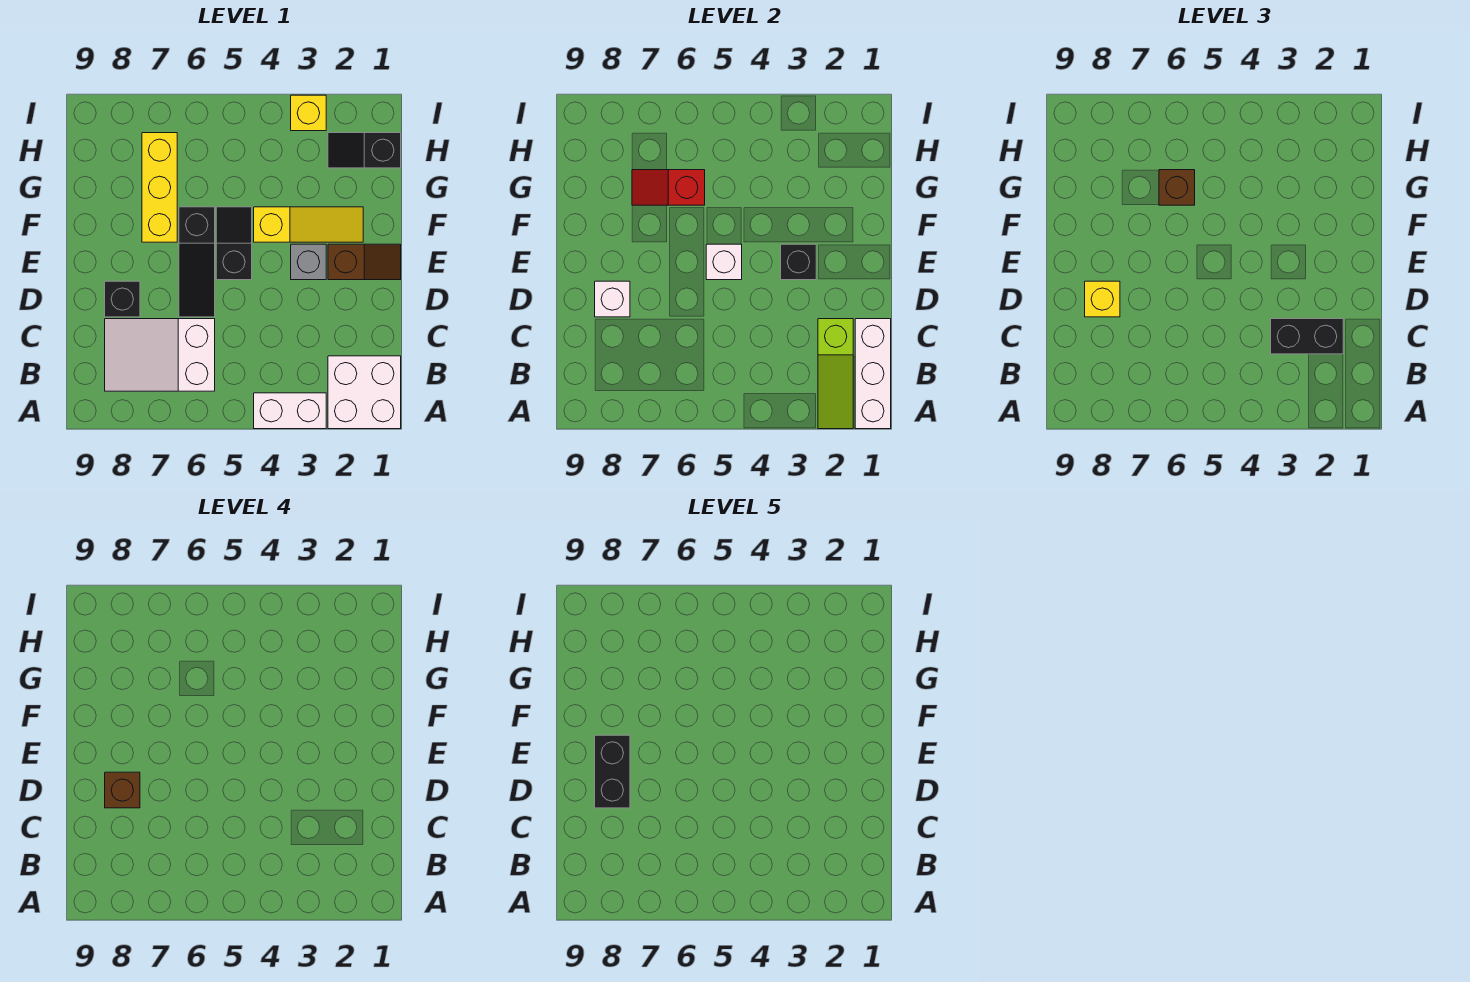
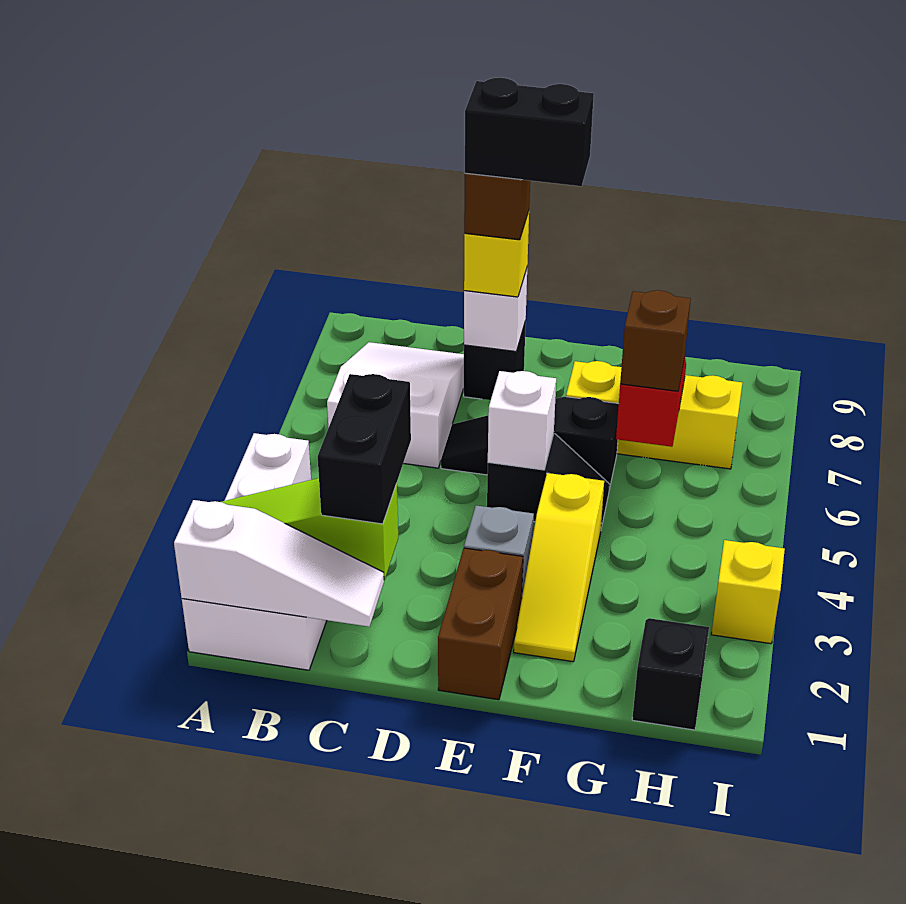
white brick A1:C1 level 2 -> white slope A1:C1 level 2 top A
brown slope E1:E2 level 1 top 2 -> brown brick E1:E2 level 1
black brick E3 level 2 -> none

